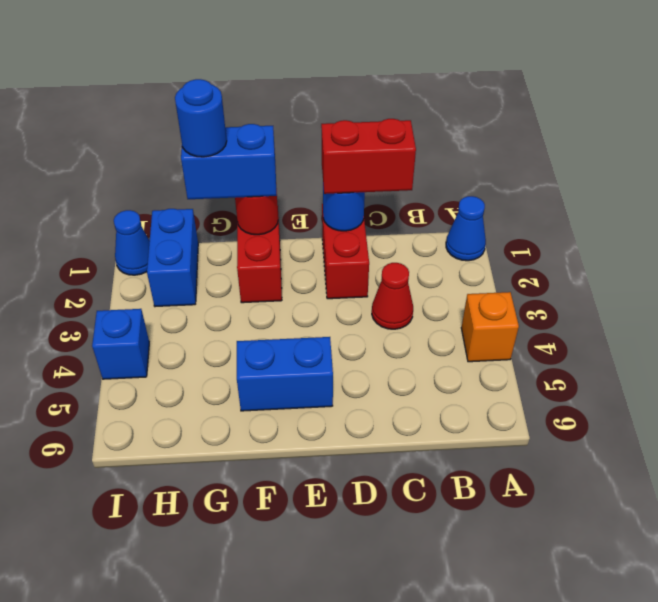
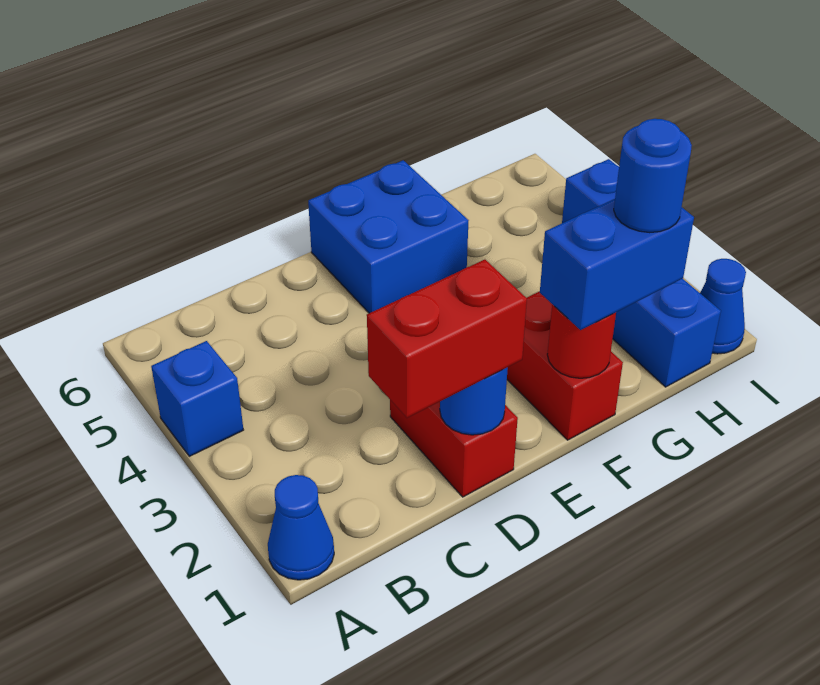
orange brick A4 level 1 -> blue brick A4 level 1
red cone C3 level 1 -> none
blue brick E5:F5 level 1 -> blue brick E5:F6 level 1

